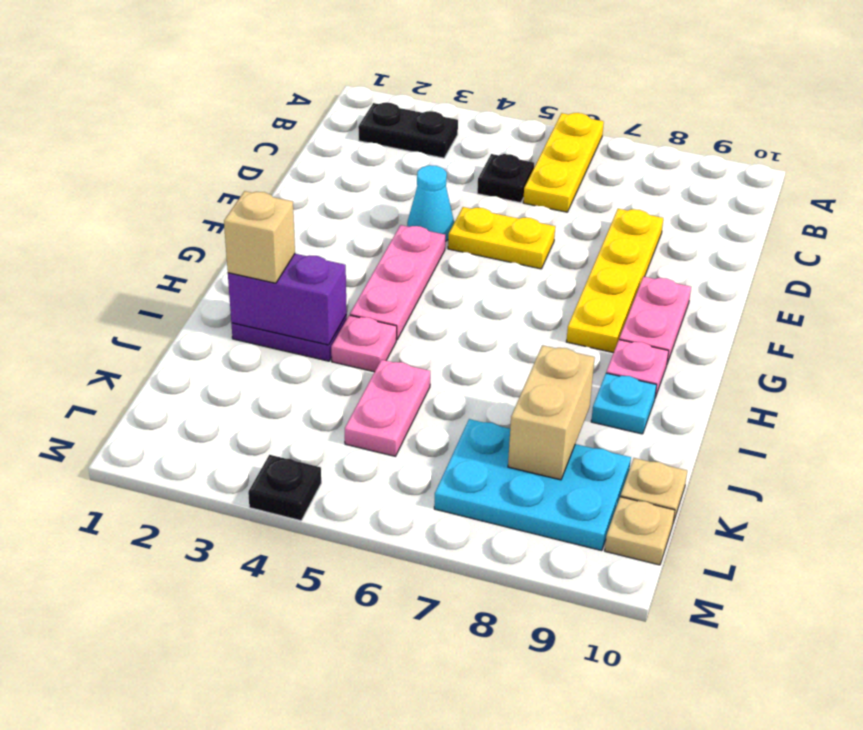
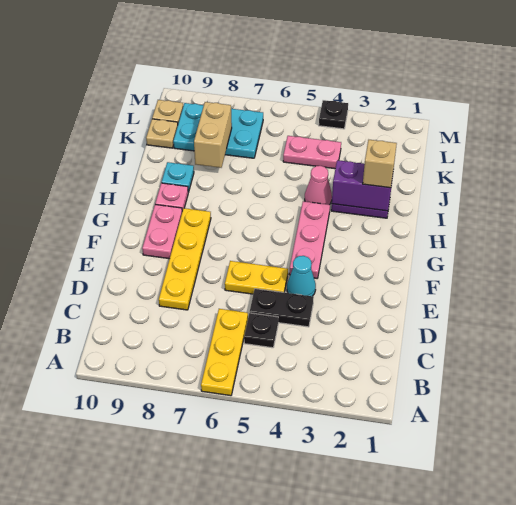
black plate B2:B3 level 1 -> black plate D4:D5 level 1
pink plate I4 level 1 -> pink cone I4 level 1
pink plate J5:K5 level 1 -> pink plate K4:K5 level 1

